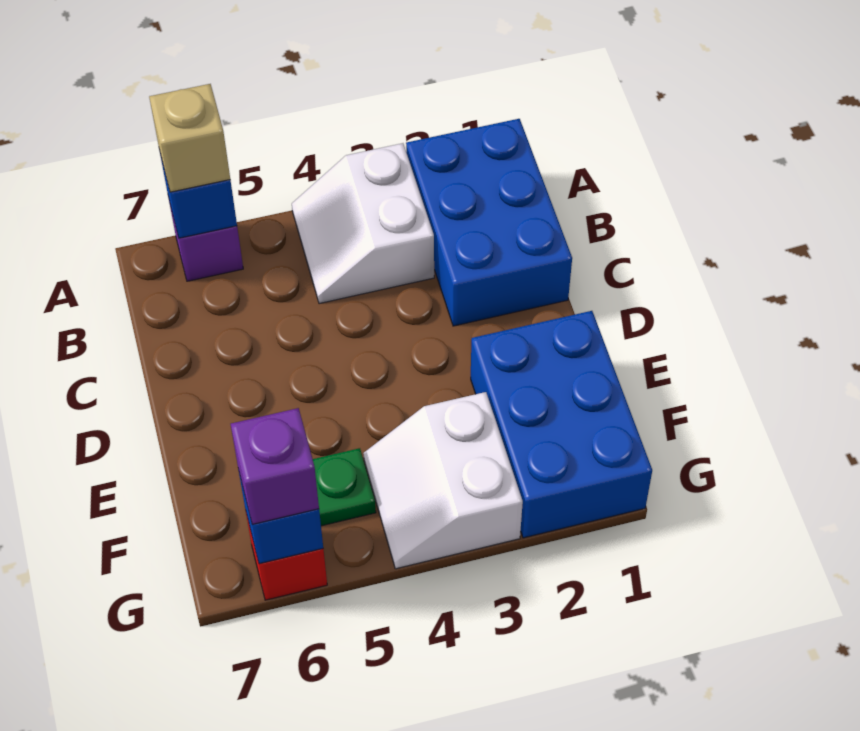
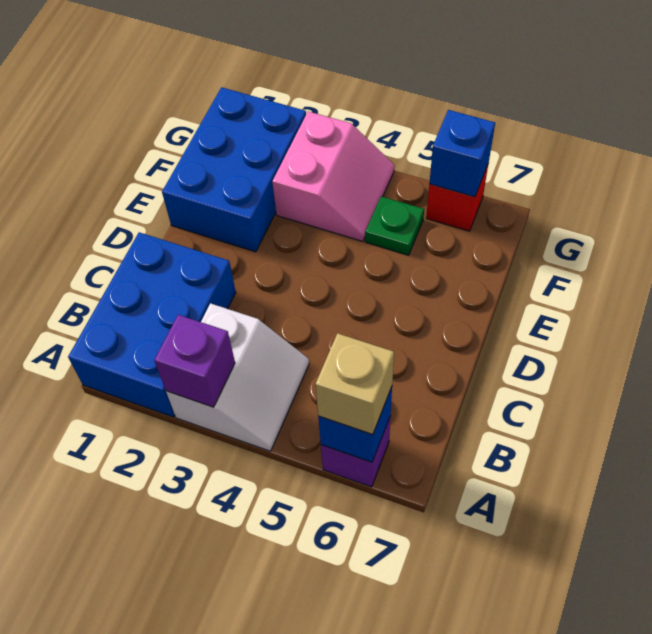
white slope F3:G4 level 1 top 3 -> pink slope F3:G4 level 1 top 3
purple brick G6 level 3 -> purple brick A3 level 2

